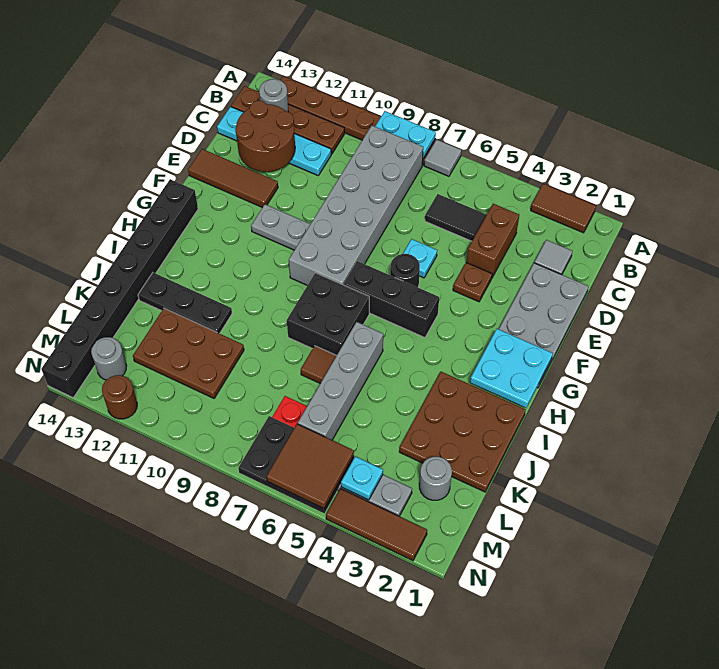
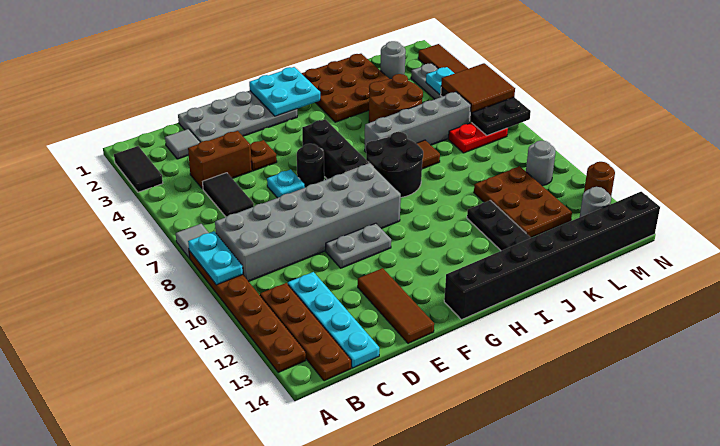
brown tile A2:A3 level 1 -> black tile A2:A3 level 1
grey round brick B13 level 2 -> grey round brick M10 level 1
brown round brick C12:D13 level 2 -> brown round brick J4:K5 level 1
grey plate F10:F11 level 1 -> grey plate E10:F10 level 1
black brick H7:I8 level 1 -> black round brick H7:I8 level 1

